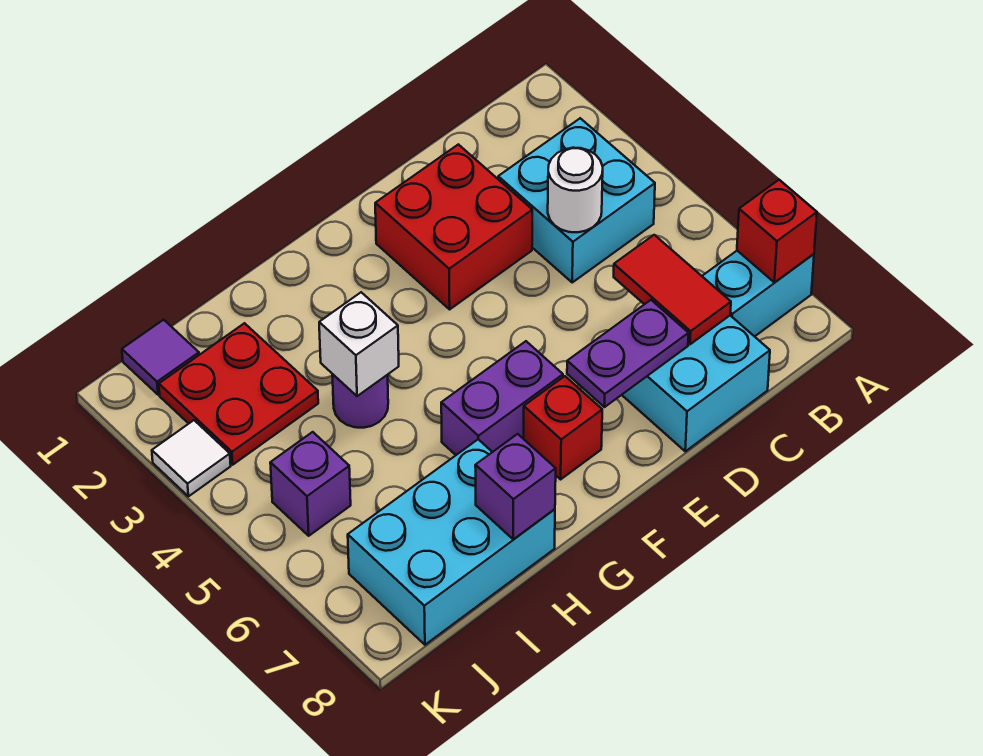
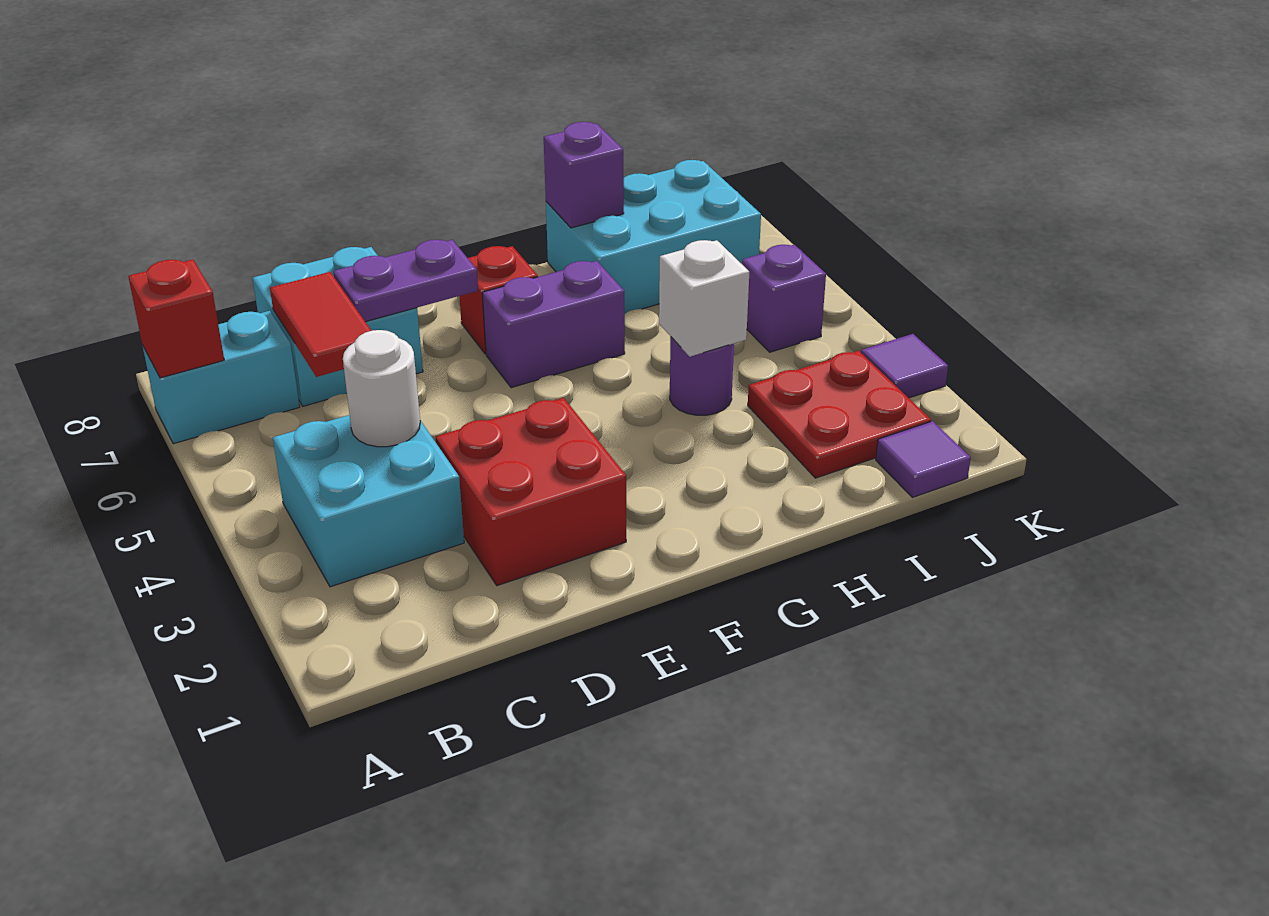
white tile K3 level 1 -> purple tile K3 level 1

